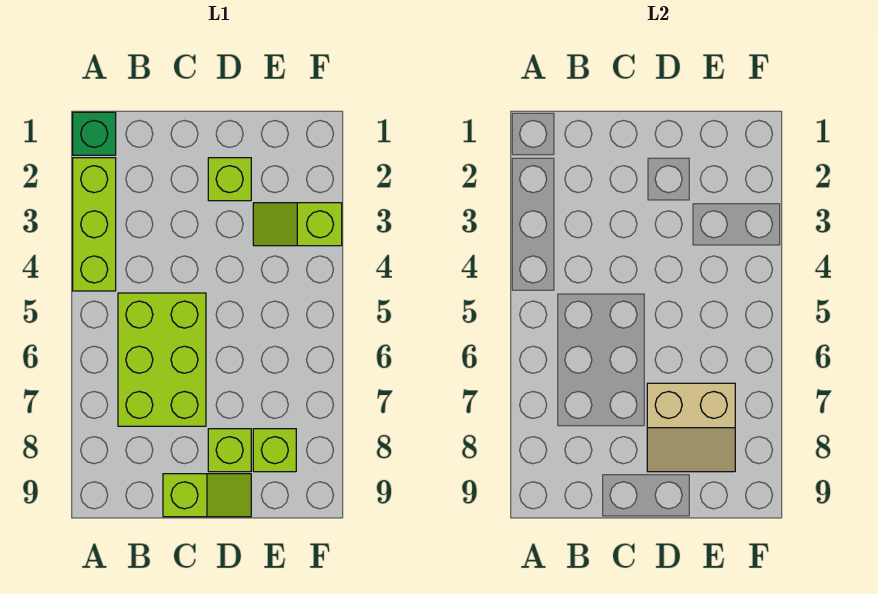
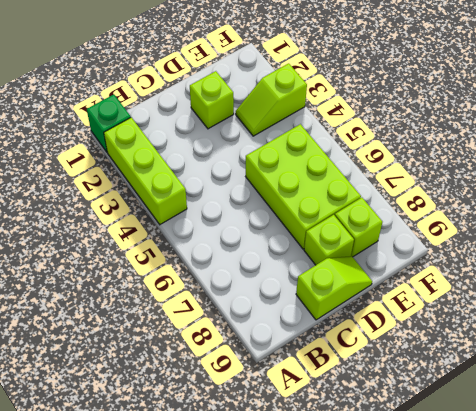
lime brick B5:C7 level 1 -> lime brick D5:E7 level 1
tan slope D7:E8 level 2 top 7 -> none

